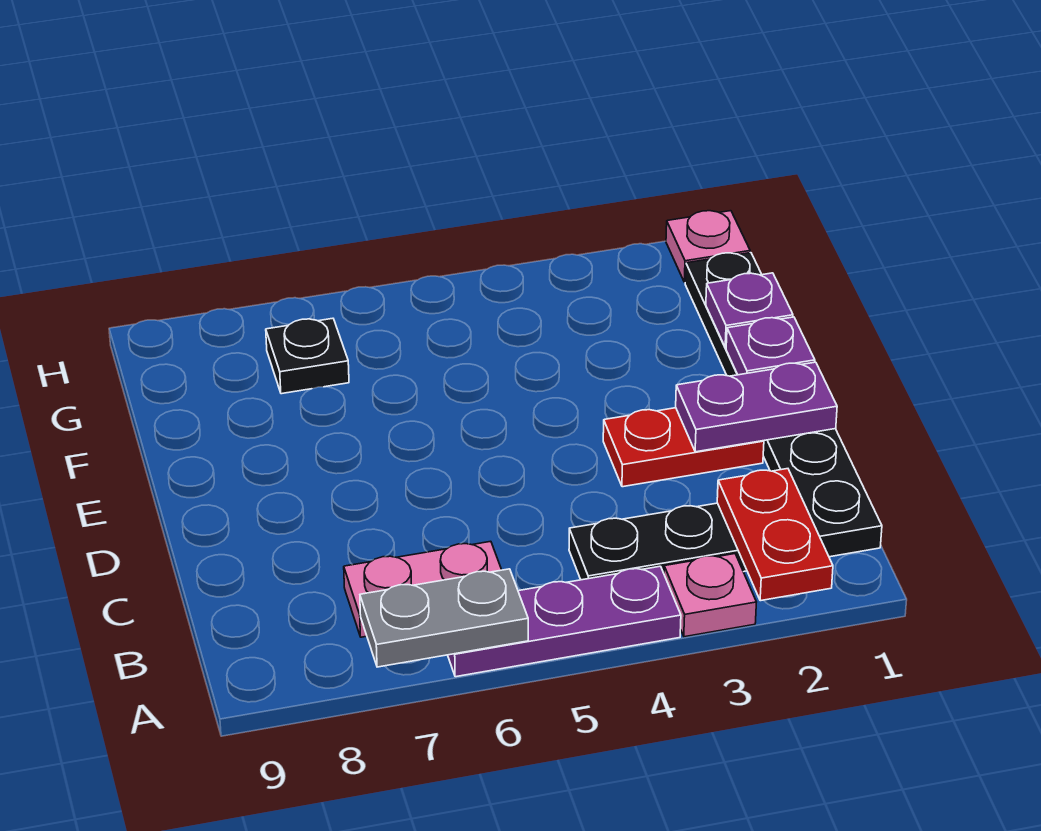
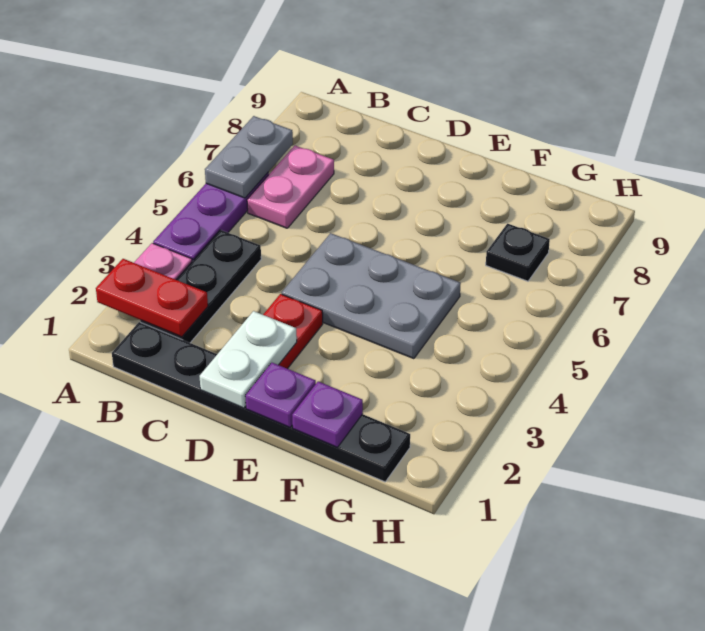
purple plate D1:D2 level 2 -> white plate D1:D2 level 2
none -> grey plate D4:F5 level 1
pink plate H1 level 1 -> none

